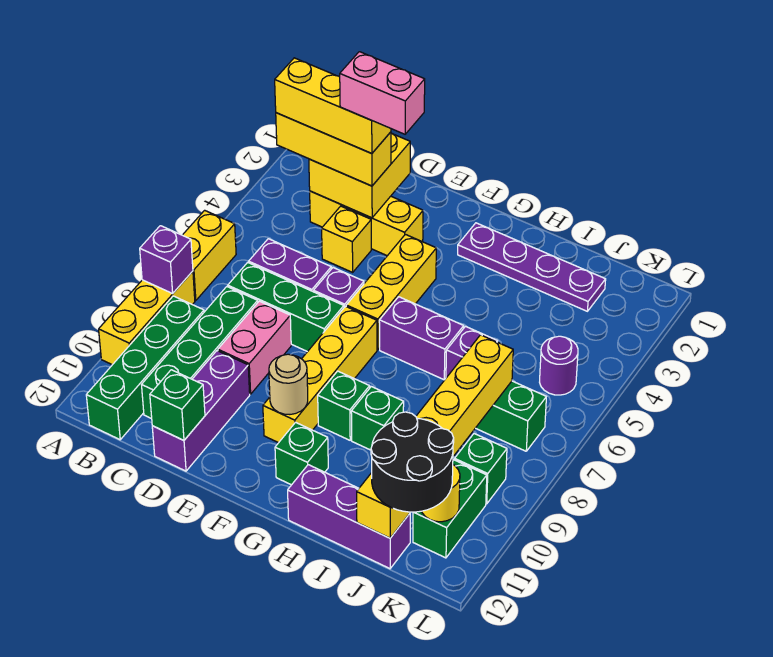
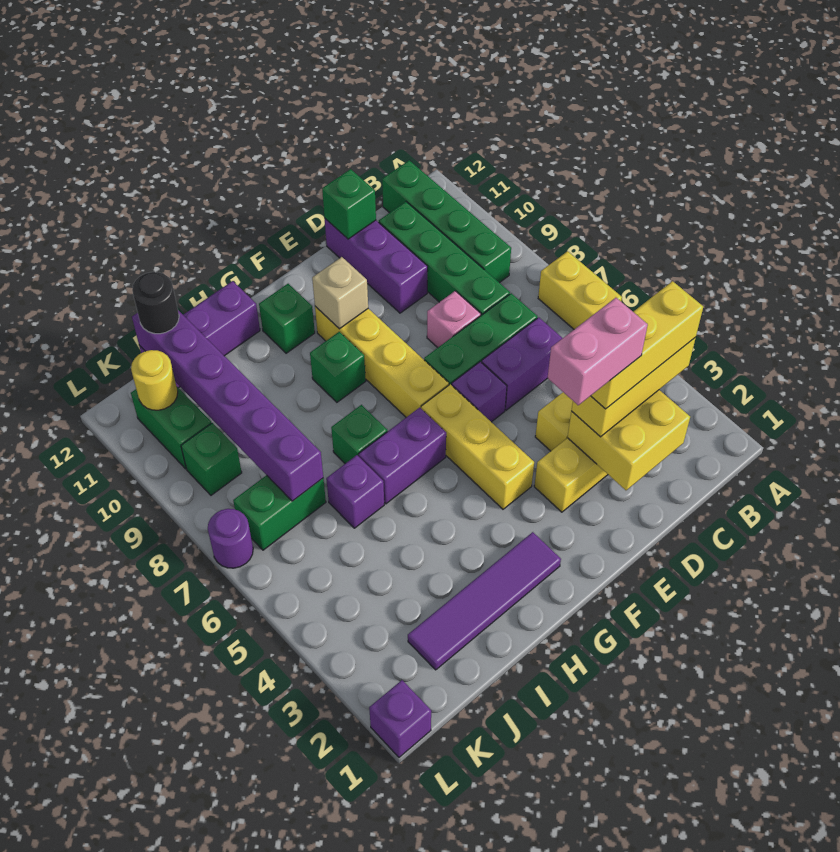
yellow brick A8:A10 level 1 -> none
purple brick A8 level 2 -> purple brick L1 level 1
pink brick D8:D9 level 1 -> pink brick D8 level 1
tan round brick F10 level 2 -> tan brick F10 level 2
purple plate G2:J2 level 1 -> purple tile G2:J2 level 1
green brick H9 level 1 -> green brick H7 level 1
yellow brick J7:J12 level 2 -> purple brick J7:J12 level 2
black round brick J11:K12 level 3 -> black round brick J12 level 3
purple round brick K5 level 1 -> purple round brick L7 level 1

